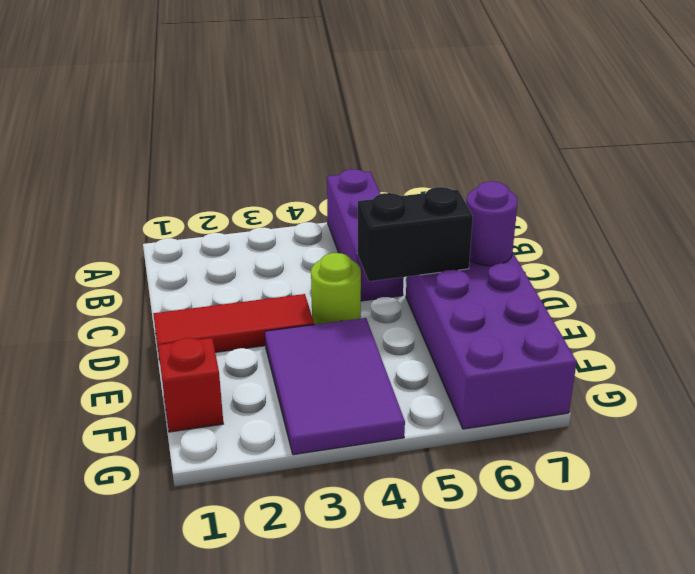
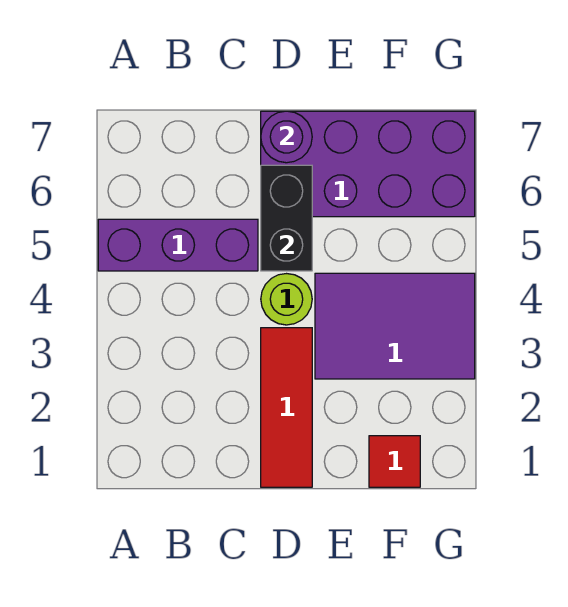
red brick F1 level 1 -> red tile F1 level 1

